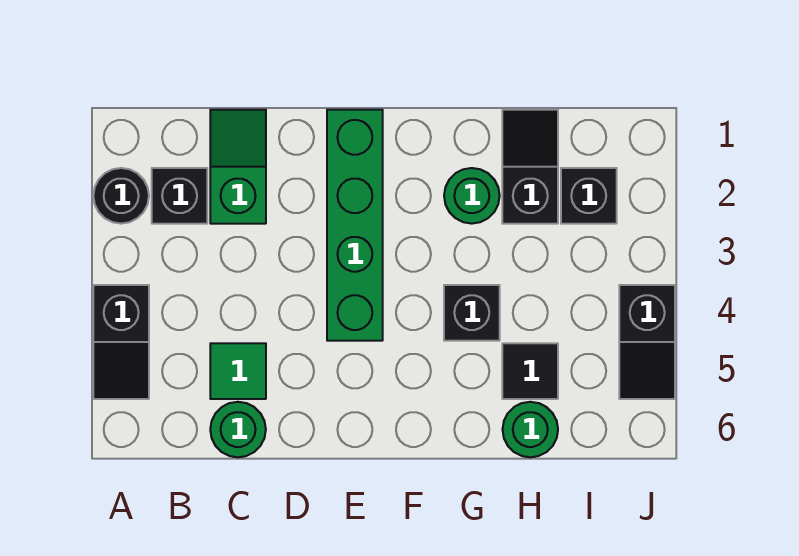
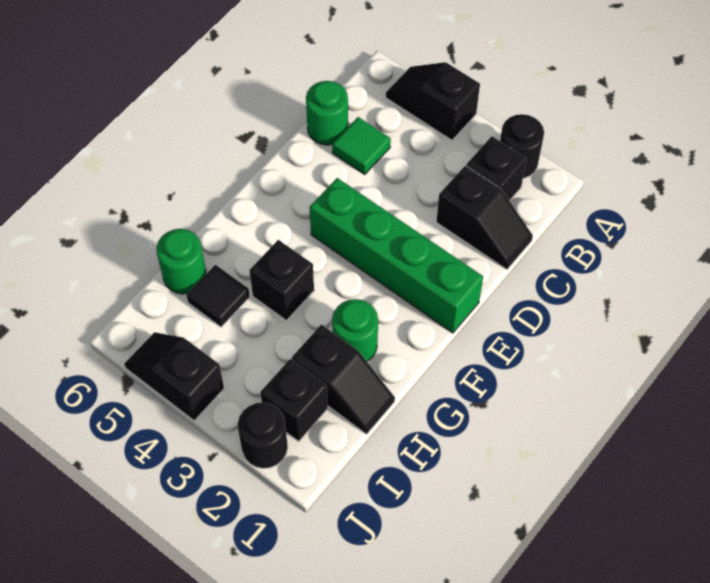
green slope C1:C2 level 1 top 2 -> black slope C1:C2 level 1 top 2
none -> black round brick J2 level 1

